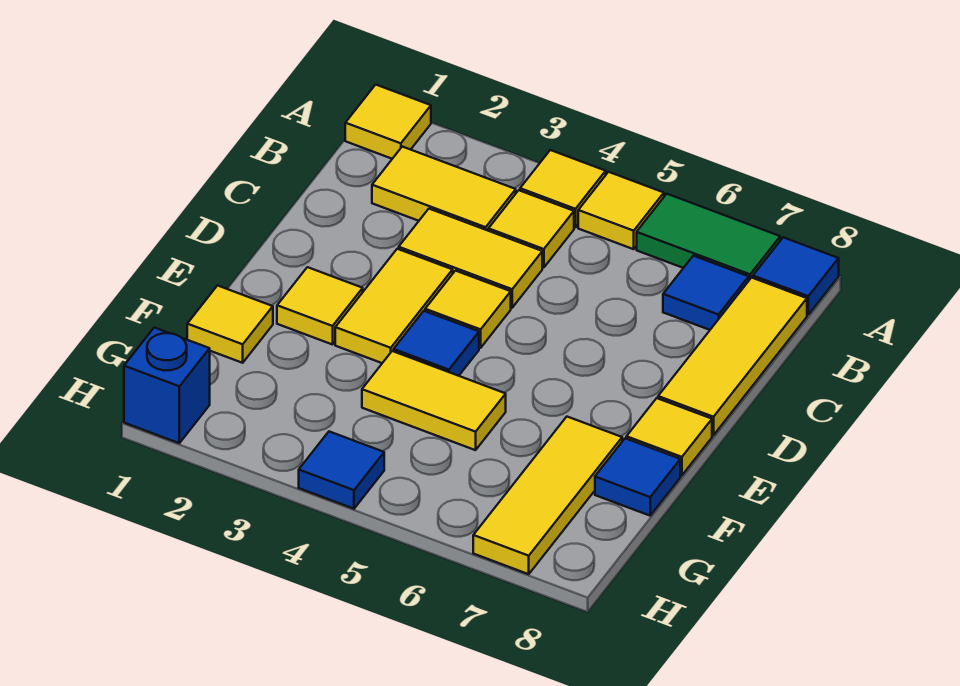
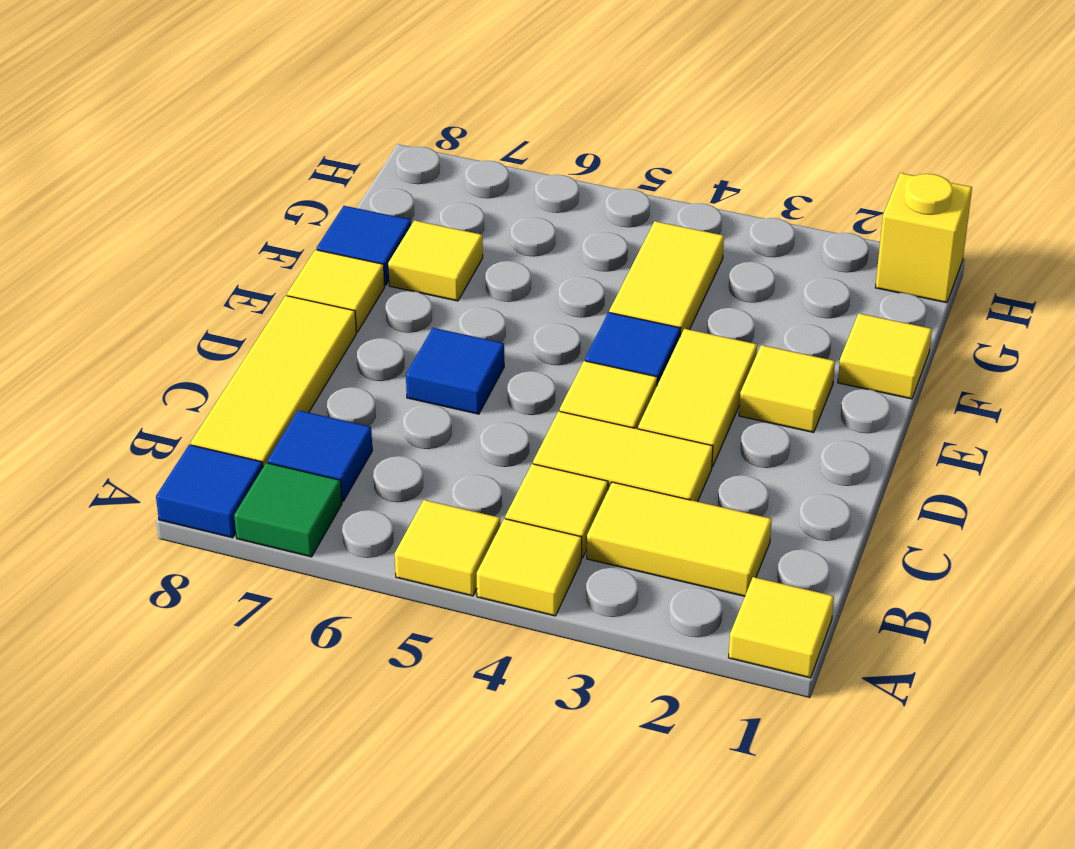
green tile A6:A7 level 1 -> green tile A7 level 1
yellow tile F4:F5 level 1 -> yellow tile F4:G4 level 1
yellow tile F7:H7 level 1 -> yellow tile F7 level 1
blue brick H1 level 1 -> yellow brick H1 level 1
blue tile H4 level 1 -> blue tile D6 level 1

